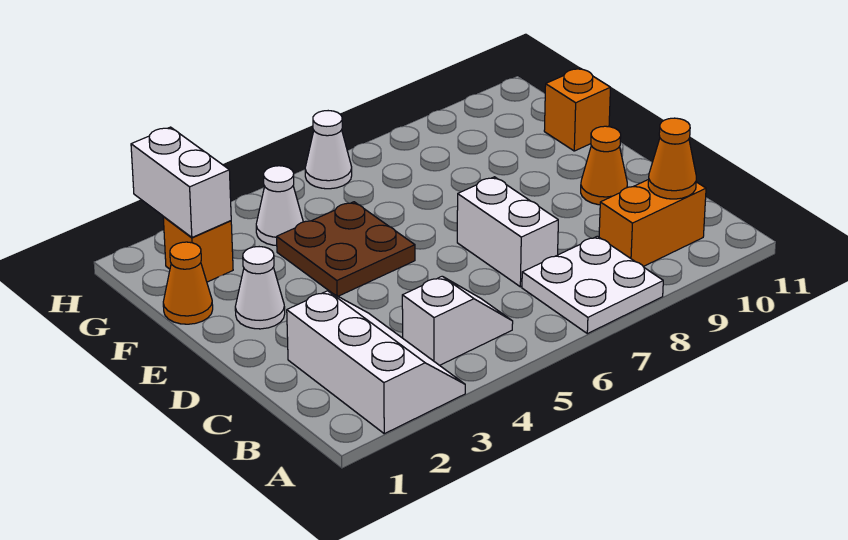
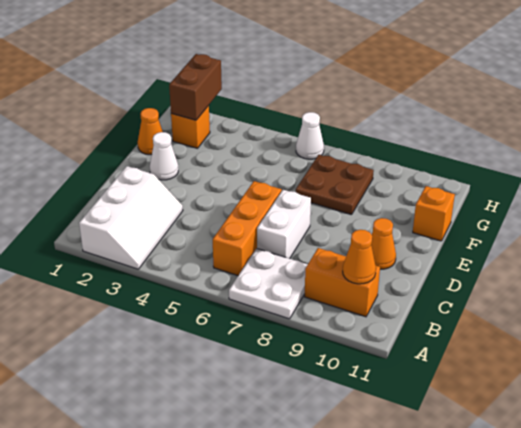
white slope B4:B5 level 1 top 4 -> none
none -> orange brick B6:D6 level 1
brown plate E4:F5 level 1 -> brown plate F7:G8 level 1
white brick G2:H2 level 2 -> brown brick G2:H2 level 2
white cone G4 level 1 -> none

